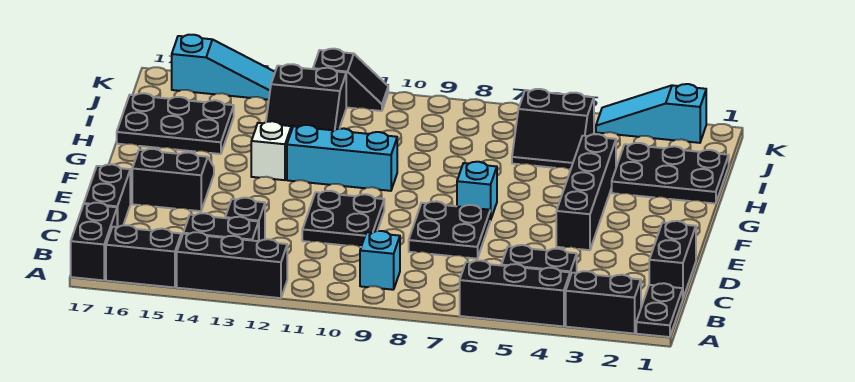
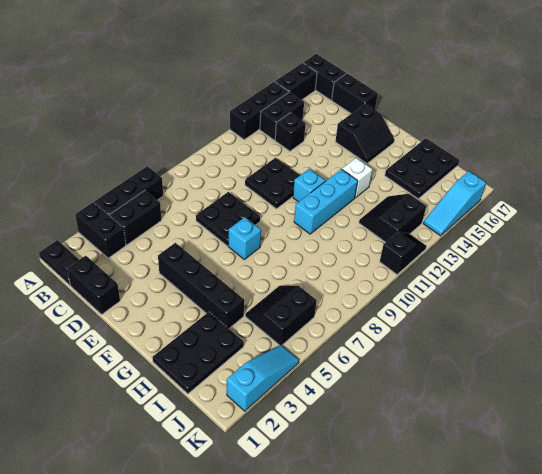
black brick A2:A3 level 1 -> black brick A3:B3 level 1
cyan brick B9 level 1 -> cyan brick F11 level 1
black slope K11:K12 level 1 top 12 -> black slope K11:K12 level 1 top 11

